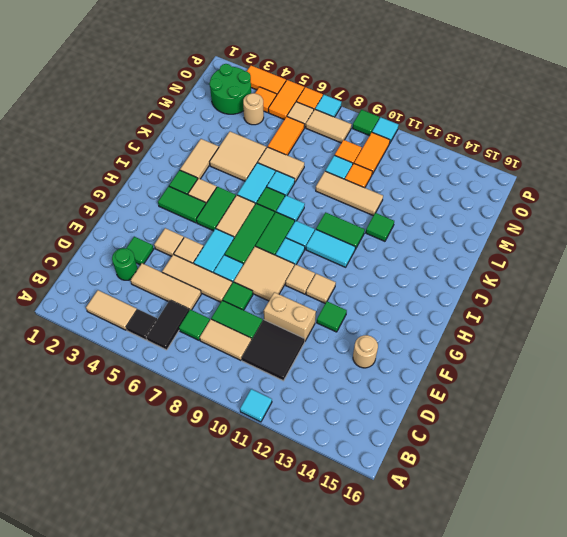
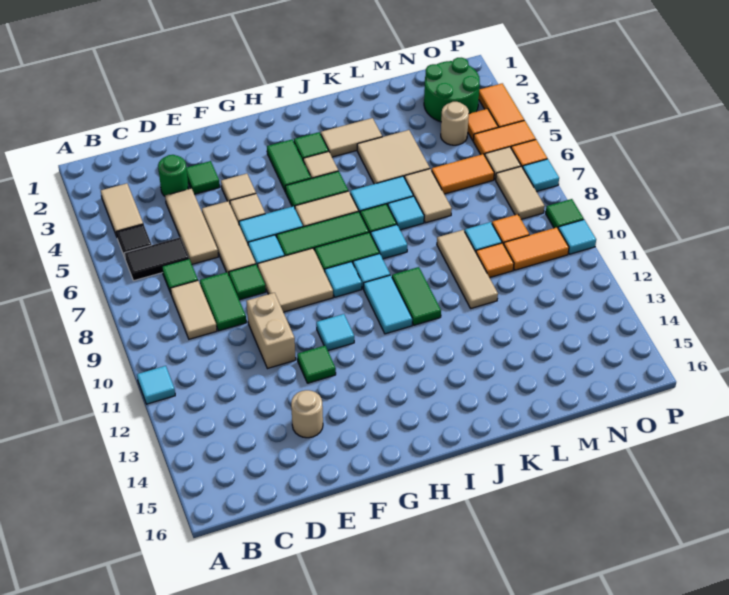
black tile C10:D11 level 1 -> none
tan tile G10 level 1 -> none
tan tile G11 level 1 -> cyan tile G11 level 1
green tile K12 level 1 -> none

